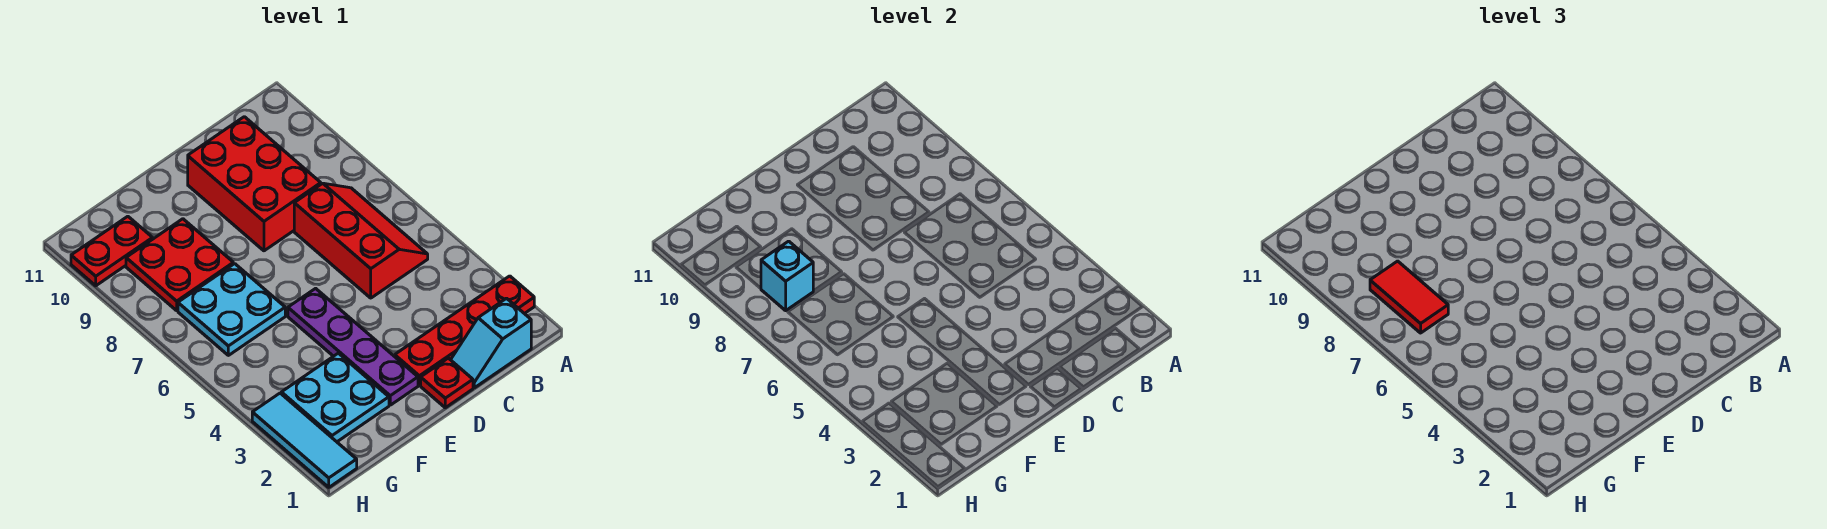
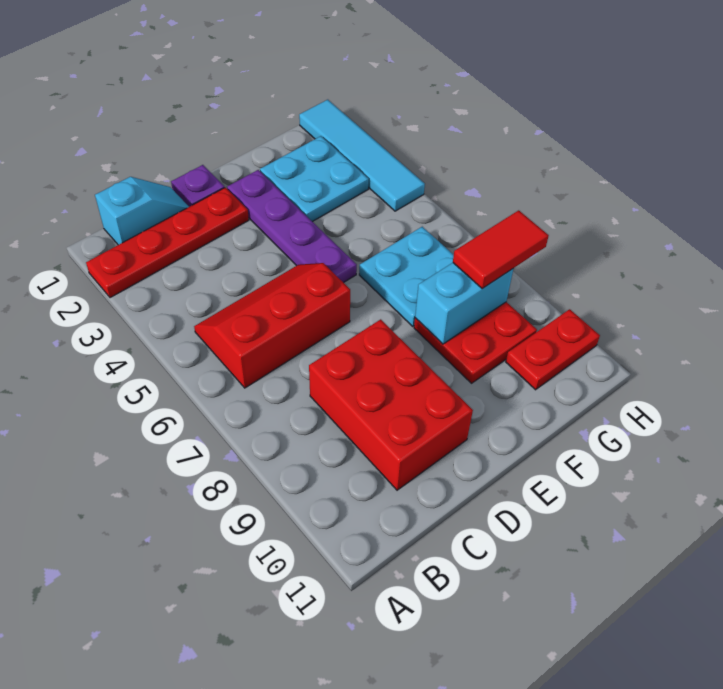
red slope B5:C7 level 1 top C -> red slope B5:D6 level 1 top 6
red plate D1 level 1 -> purple plate D1 level 1
red tile G7:G8 level 3 -> red tile G8:H8 level 3
cyan brick G8 level 2 -> cyan brick F8:G8 level 2
cyan tile H1:H3 level 1 -> cyan tile H1:H4 level 1

